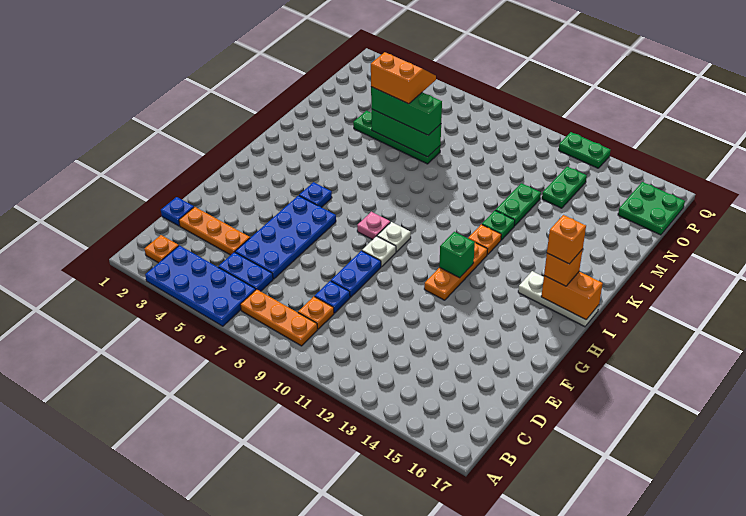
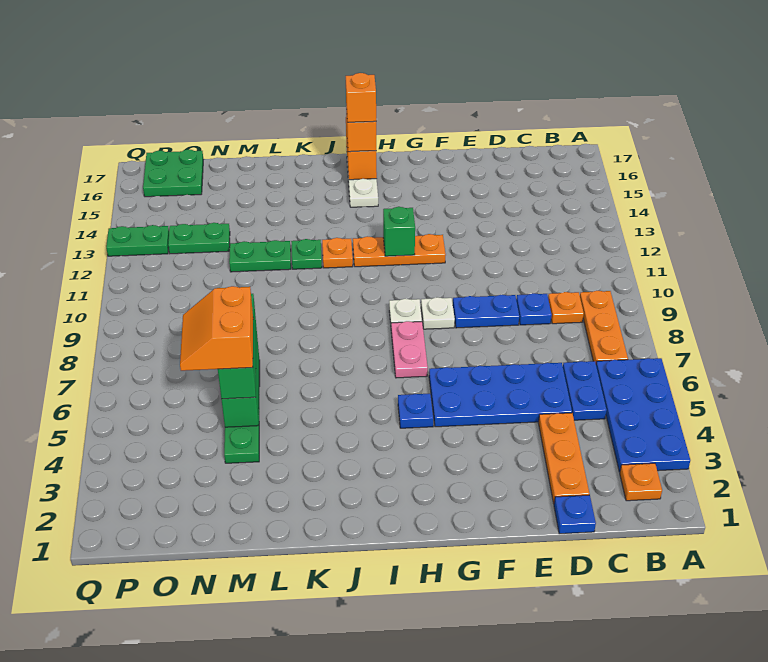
pink plate H8 level 1 -> pink plate H7:H8 level 1
green plate Q12:Q13 level 1 -> green plate P13:Q13 level 1

